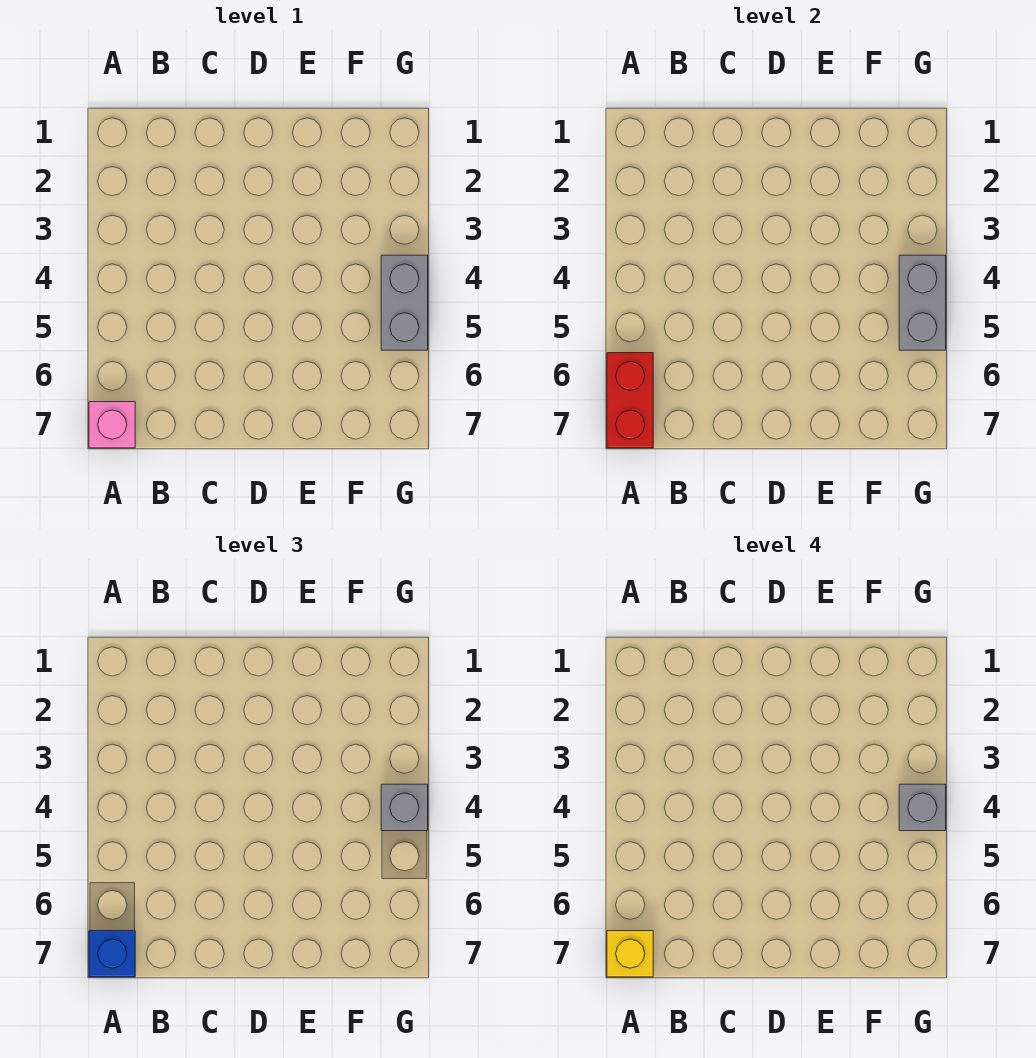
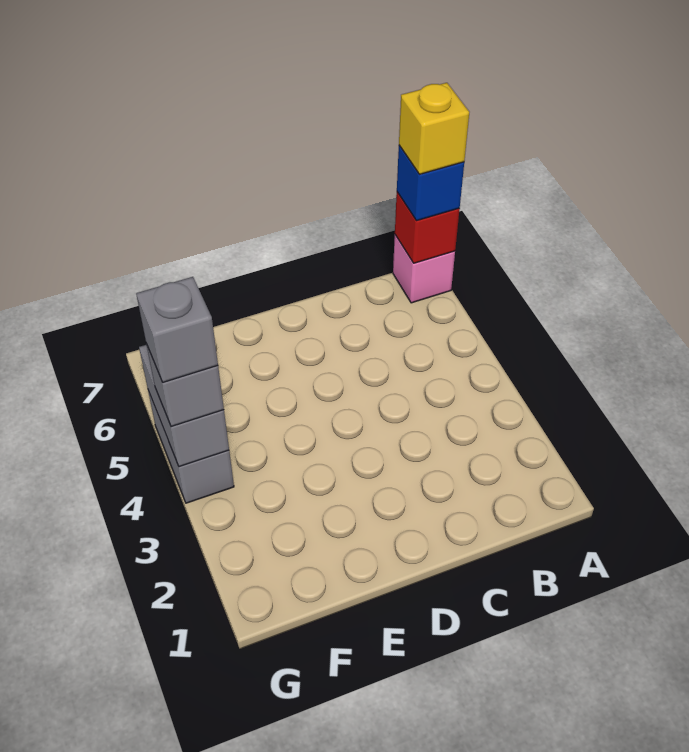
red brick A6:A7 level 2 -> red brick A7 level 2

